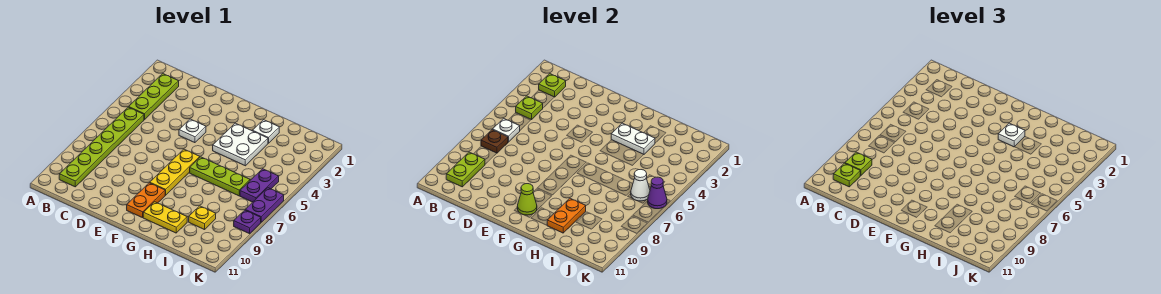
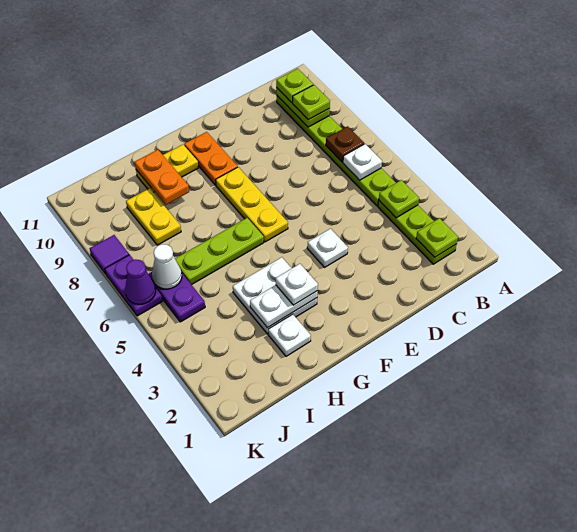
lime cone F10 level 2 -> none
yellow plate I9 level 1 -> yellow plate I8:I9 level 1
purple plate K8 level 1 -> purple tile K8 level 1

